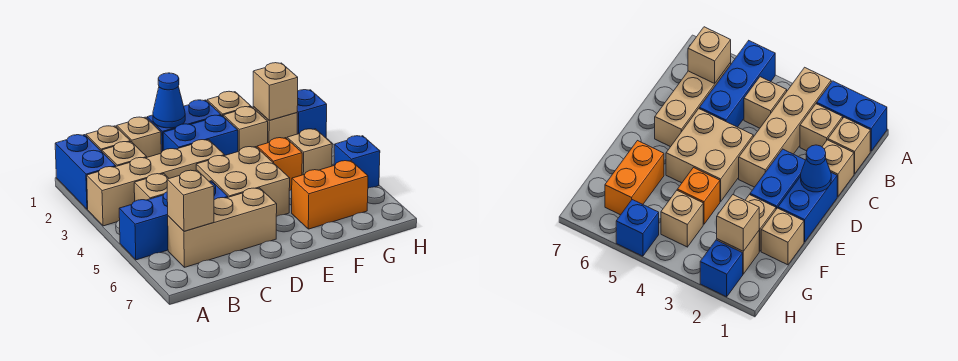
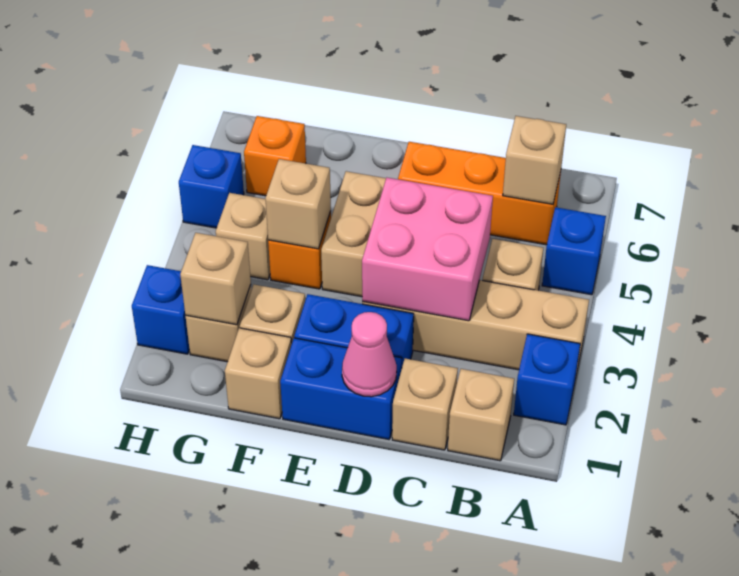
blue brick A1:A2 level 1 -> blue brick A2 level 1
blue brick A5:C5 level 1 -> blue brick A5 level 1
tan brick B2 level 1 -> tan brick F4 level 2
tan brick B6:D6 level 1 -> orange brick B6:D6 level 1
none -> pink brick C3:D4 level 2
blue cone D1 level 2 -> pink cone D1 level 2
orange brick F6:G6 level 1 -> orange brick G6 level 1

